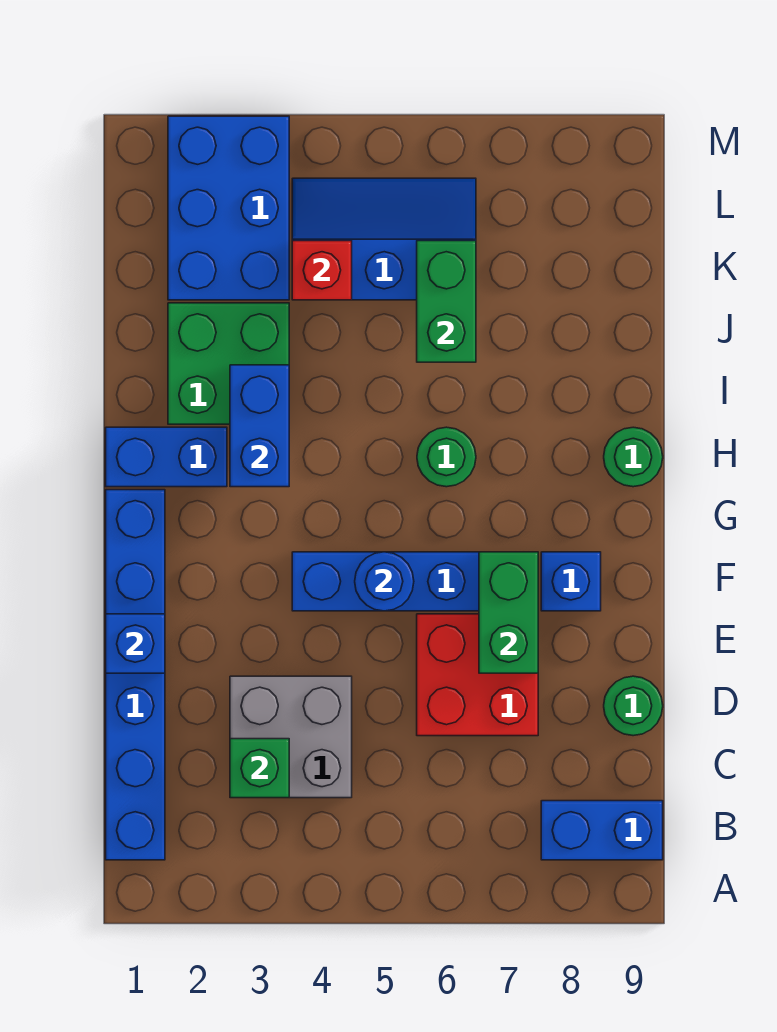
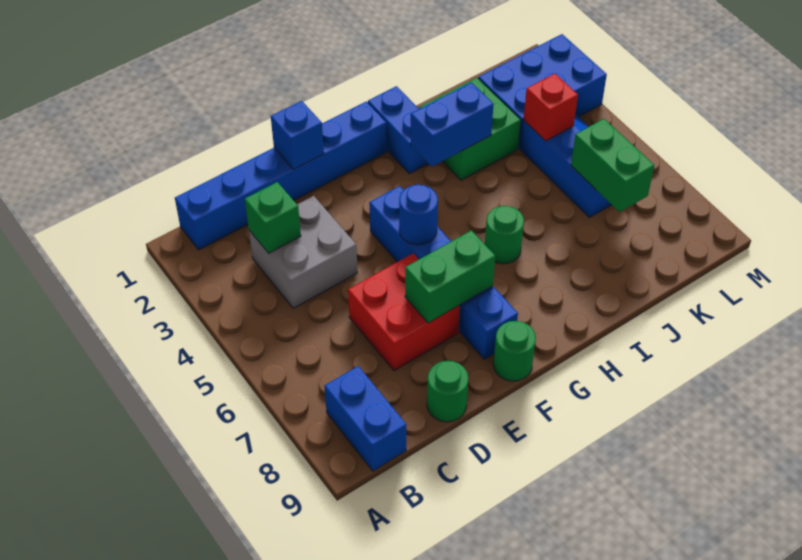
green round brick H9 level 1 -> green round brick F9 level 1
green brick J6:K6 level 2 -> green brick K6:K7 level 2

